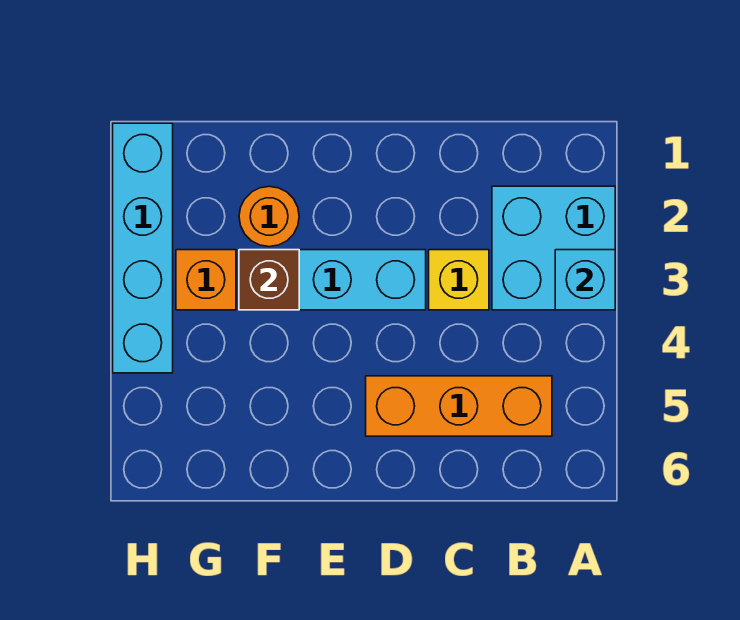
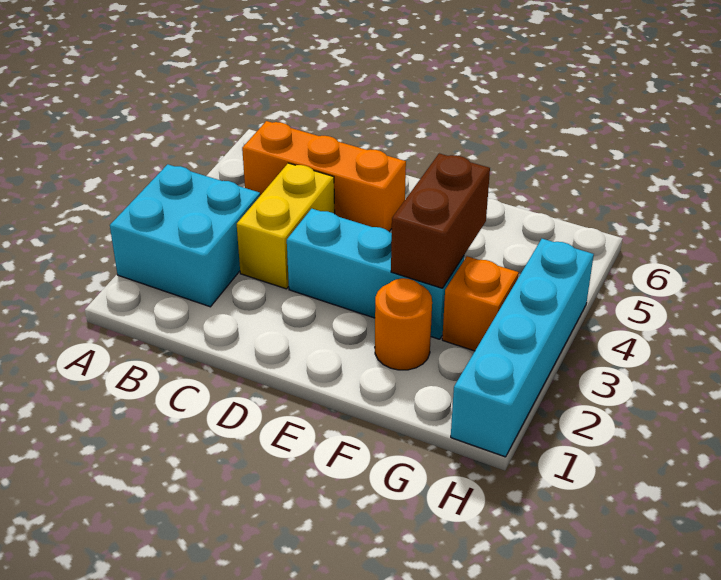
cyan brick A3 level 2 -> none
yellow brick C3 level 1 -> yellow brick C3:C4 level 1
brown brick F3 level 2 -> brown brick F3:F4 level 2

